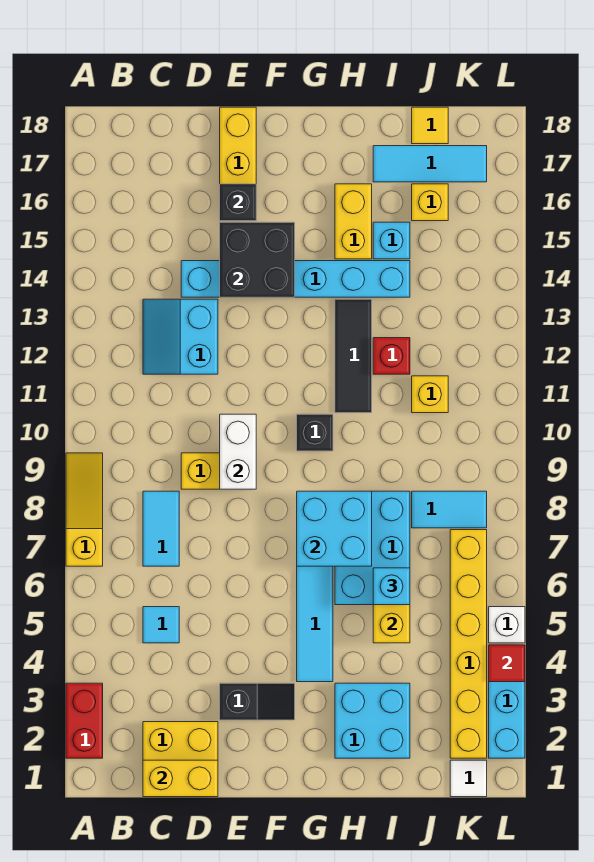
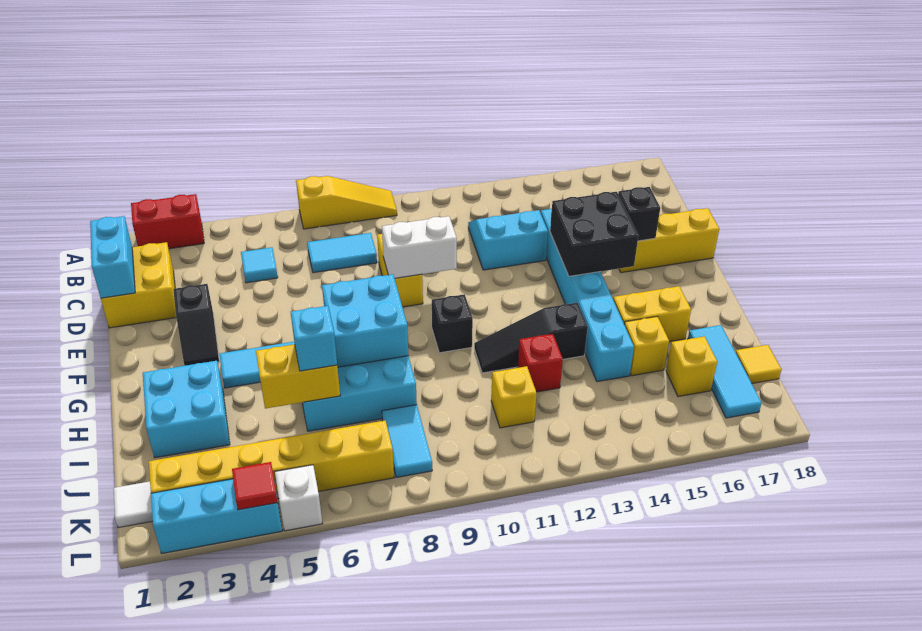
yellow brick C1:D1 level 2 -> cyan brick C1:D1 level 2
black tile H11:H13 level 1 -> black slope H11:H13 level 1 top 13
cyan brick I15 level 1 -> yellow brick I15 level 1

